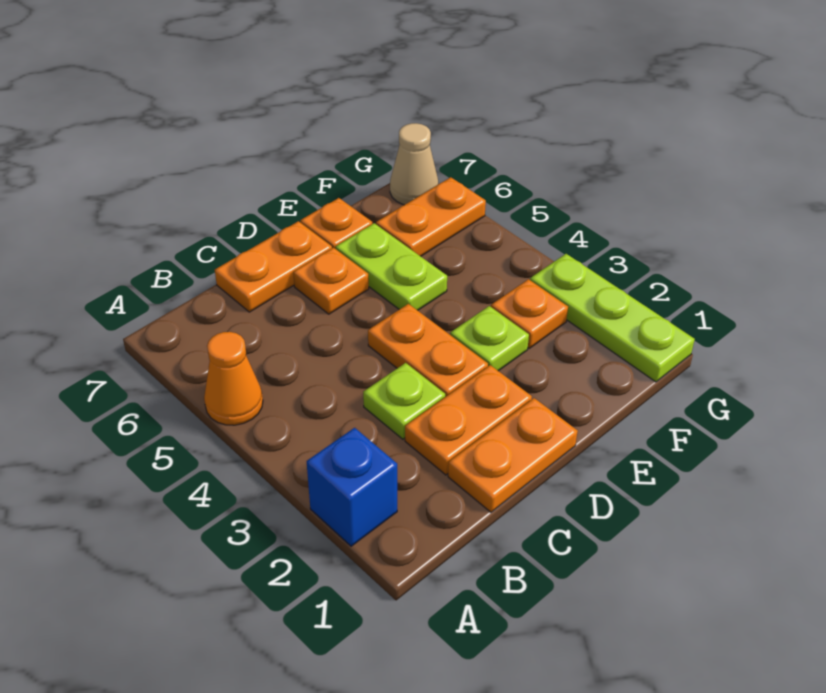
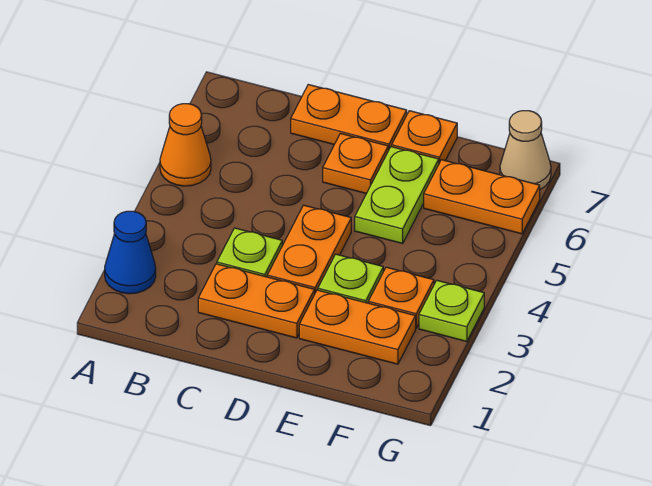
blue brick A2 level 1 -> blue cone A2 level 1
orange plate C1:D1 level 1 -> orange plate E2:F2 level 1
lime plate G1:G3 level 1 -> lime plate G3 level 1

